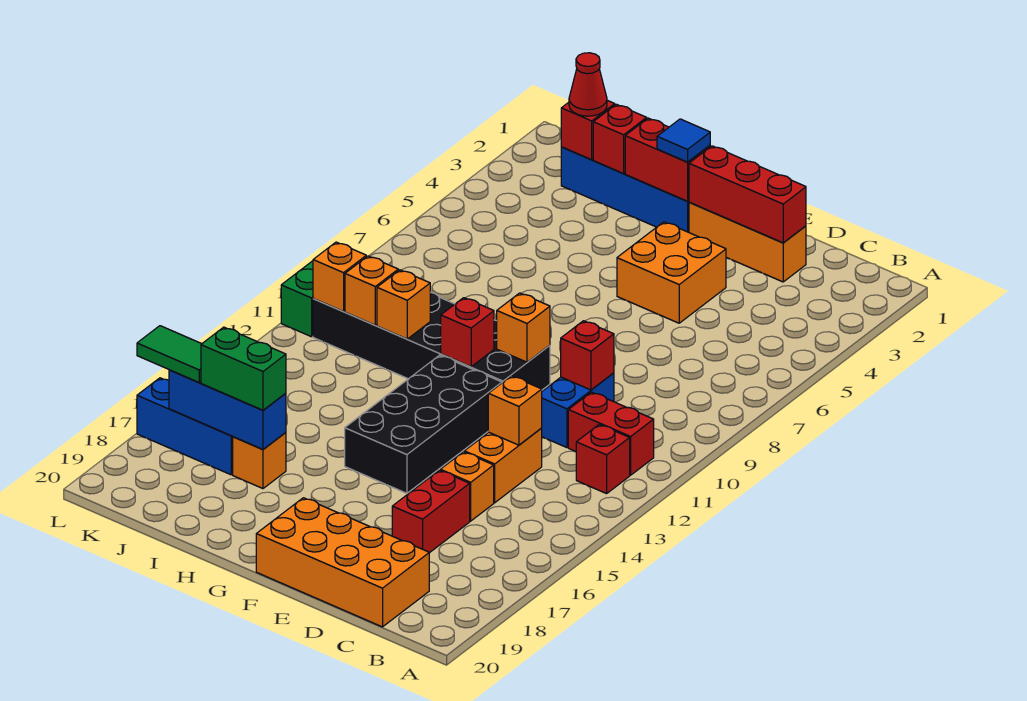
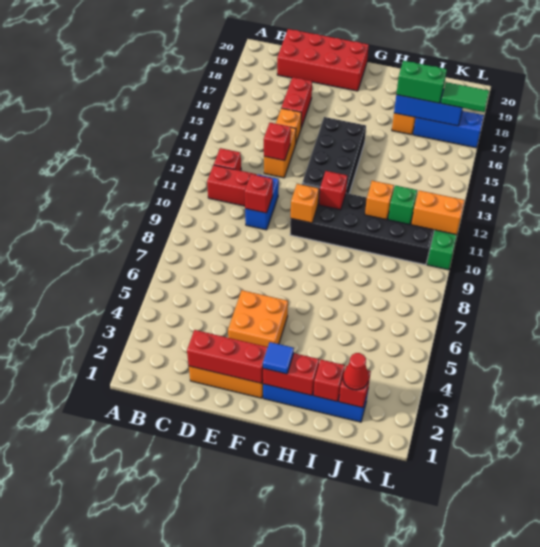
orange brick C19:F20 level 1 -> red brick C19:F20 level 1
orange brick D13 level 2 -> red brick D13 level 2
orange brick J11 level 2 -> green brick J11 level 2
orange brick K11 level 2 -> orange brick K11:L11 level 2

